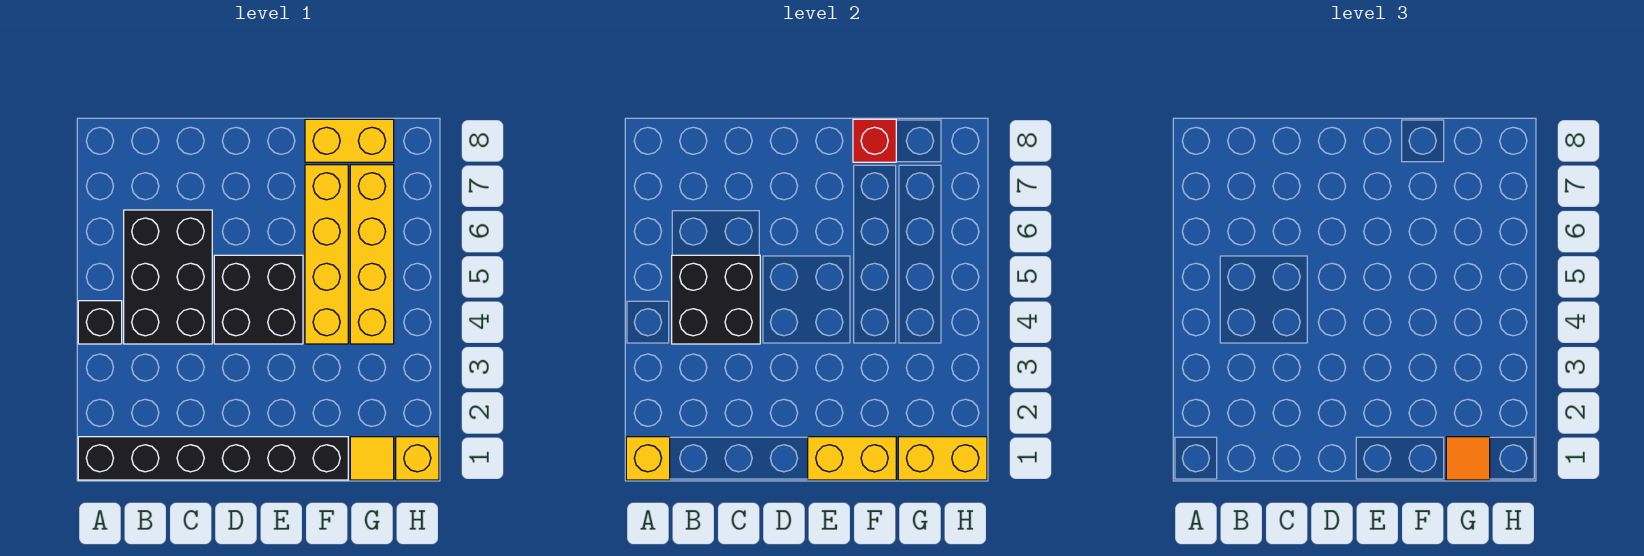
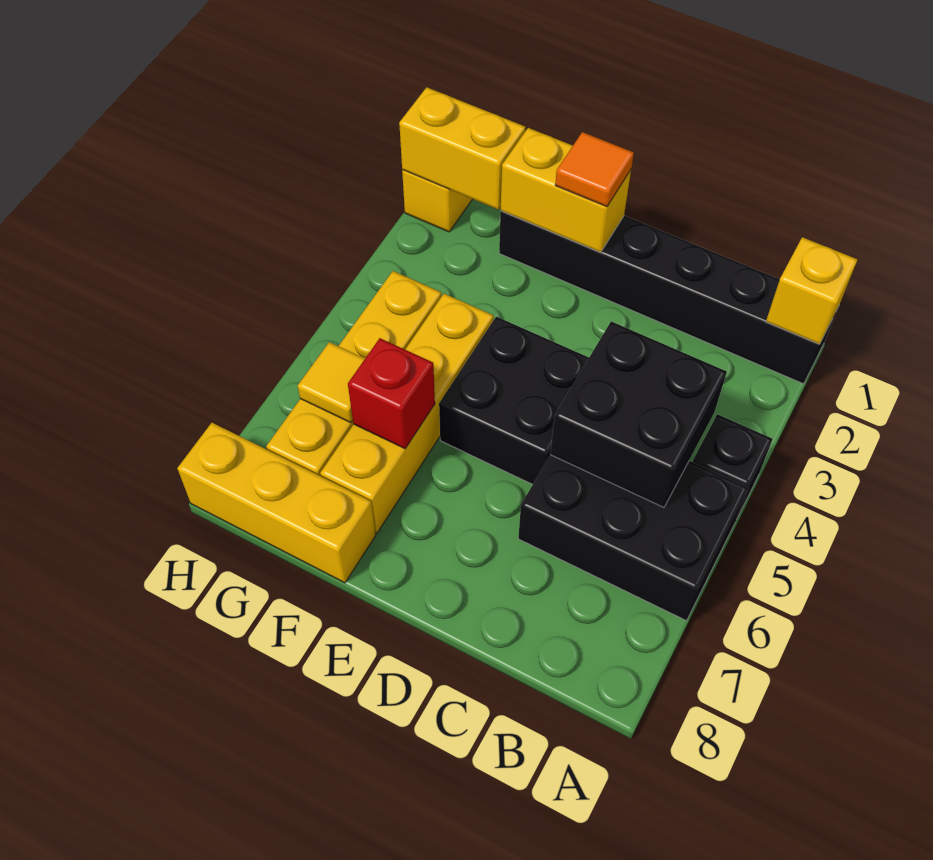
black brick B4:C6 level 1 -> black brick A5:C6 level 1
yellow brick F8:G8 level 1 -> yellow brick F8:H8 level 1
red brick F8 level 2 -> red brick F6 level 2
yellow tile G1 level 1 -> yellow tile G6 level 2
orange tile G1 level 3 -> orange tile E1 level 3

